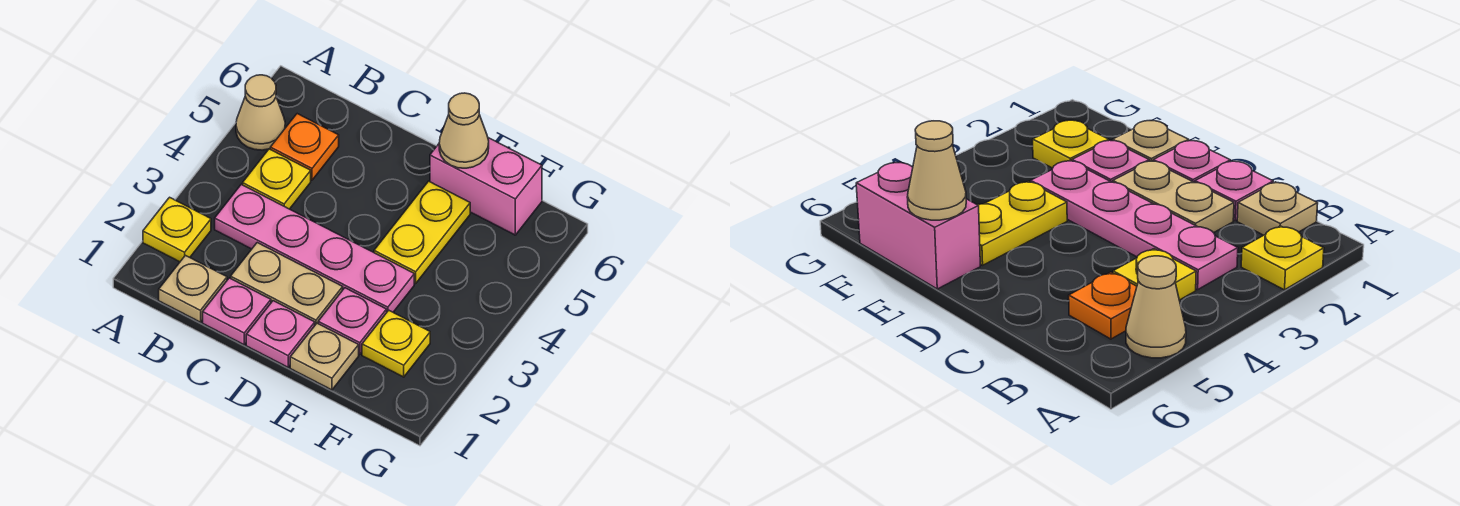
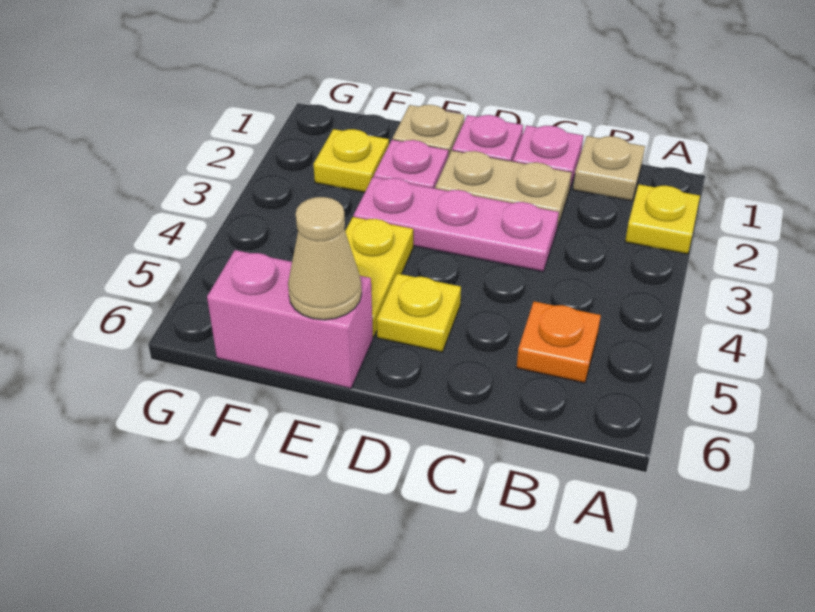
tan cone A5 level 1 -> none
pink plate B3:E3 level 1 -> pink plate C3:E3 level 1
yellow plate B4 level 1 -> yellow plate D5 level 1

